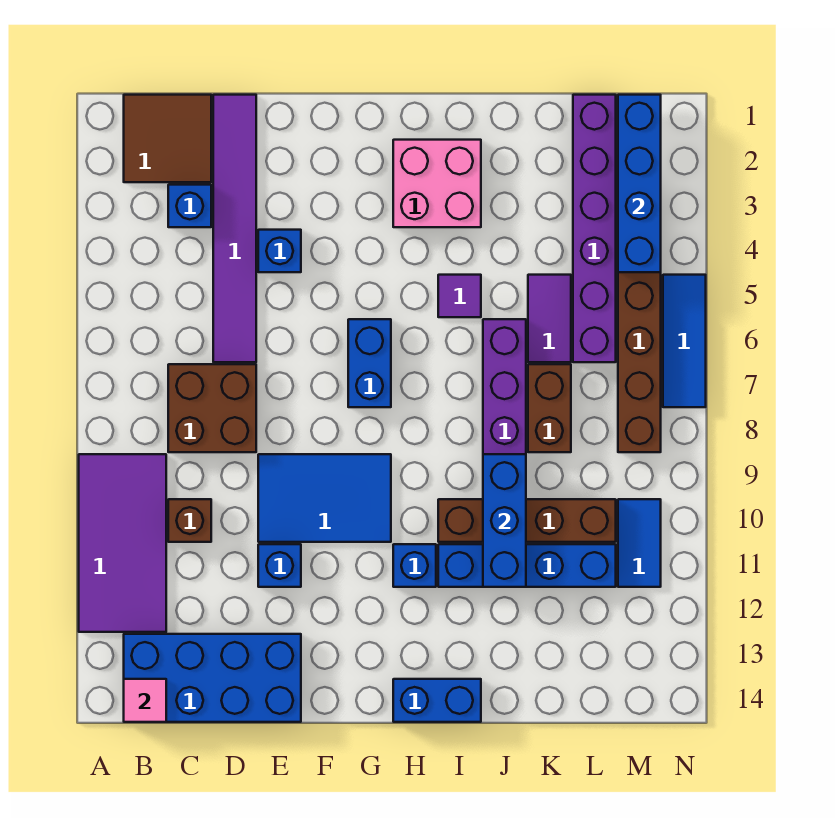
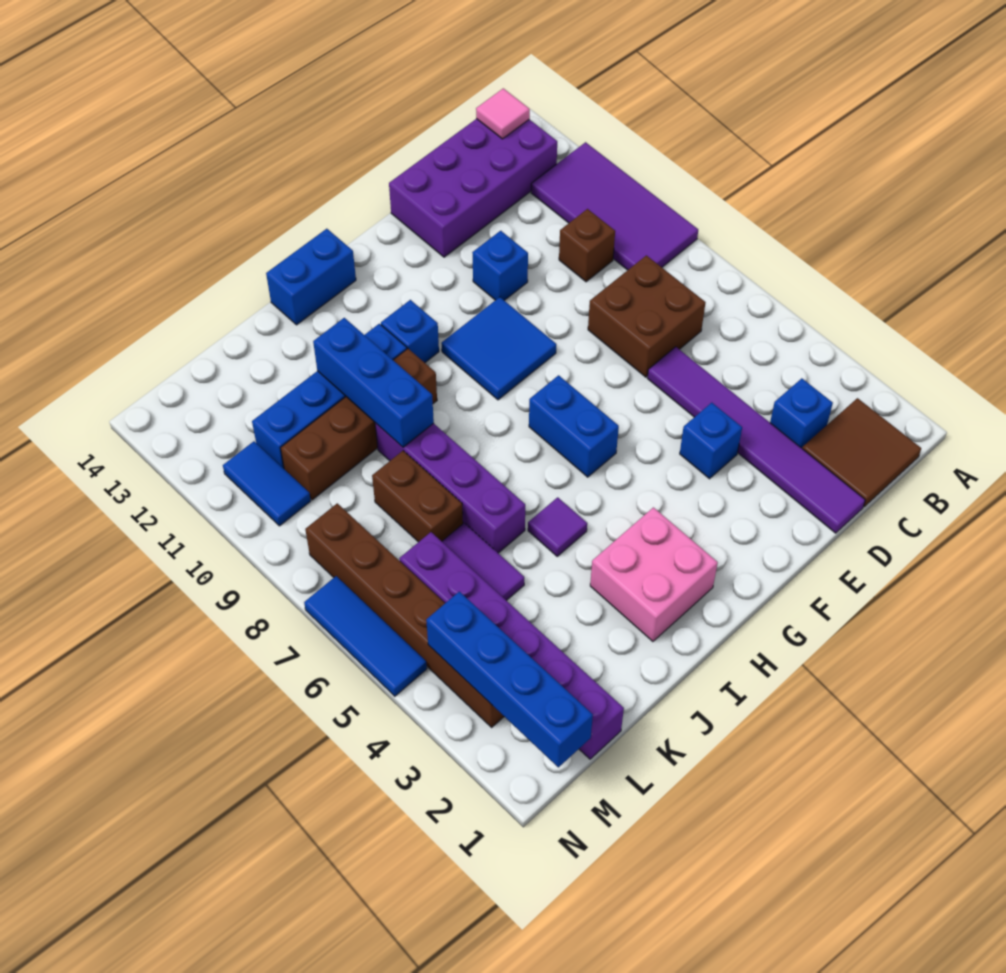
blue brick B13:E14 level 1 -> purple brick B13:E14 level 1
blue tile E9:G10 level 1 -> blue tile F9:G10 level 1

